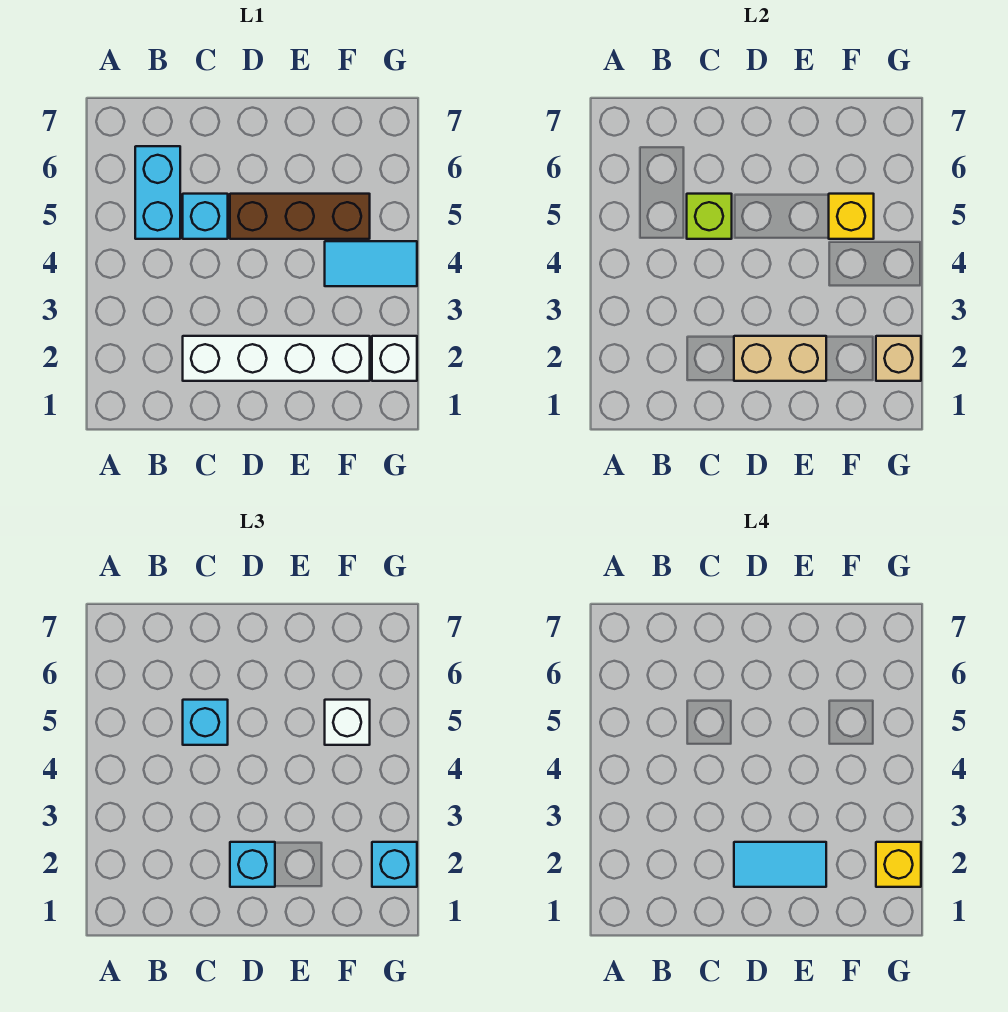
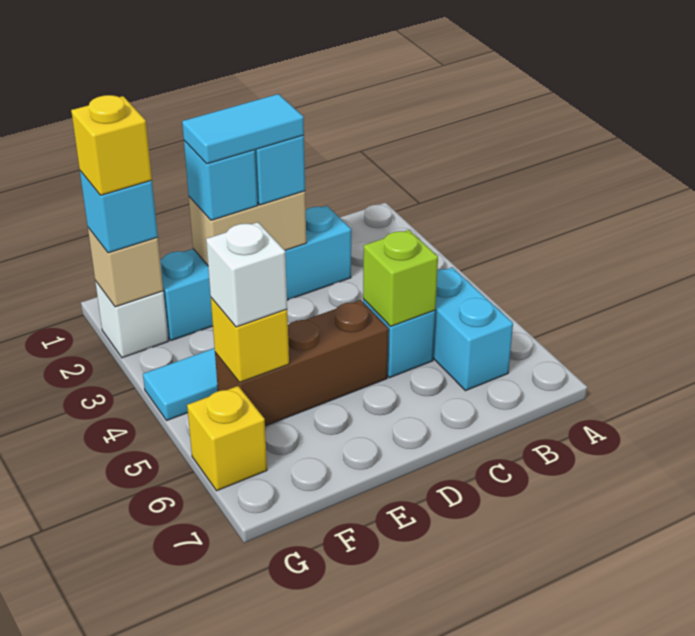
white brick C2:F2 level 1 -> cyan brick C2:F2 level 1
cyan brick C5 level 3 -> cyan brick E2 level 3
none -> yellow brick G6 level 1

